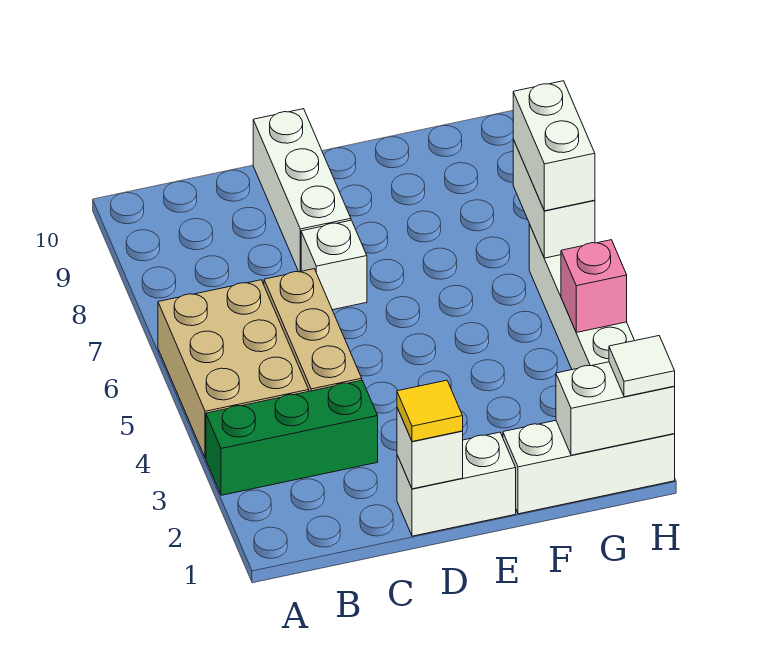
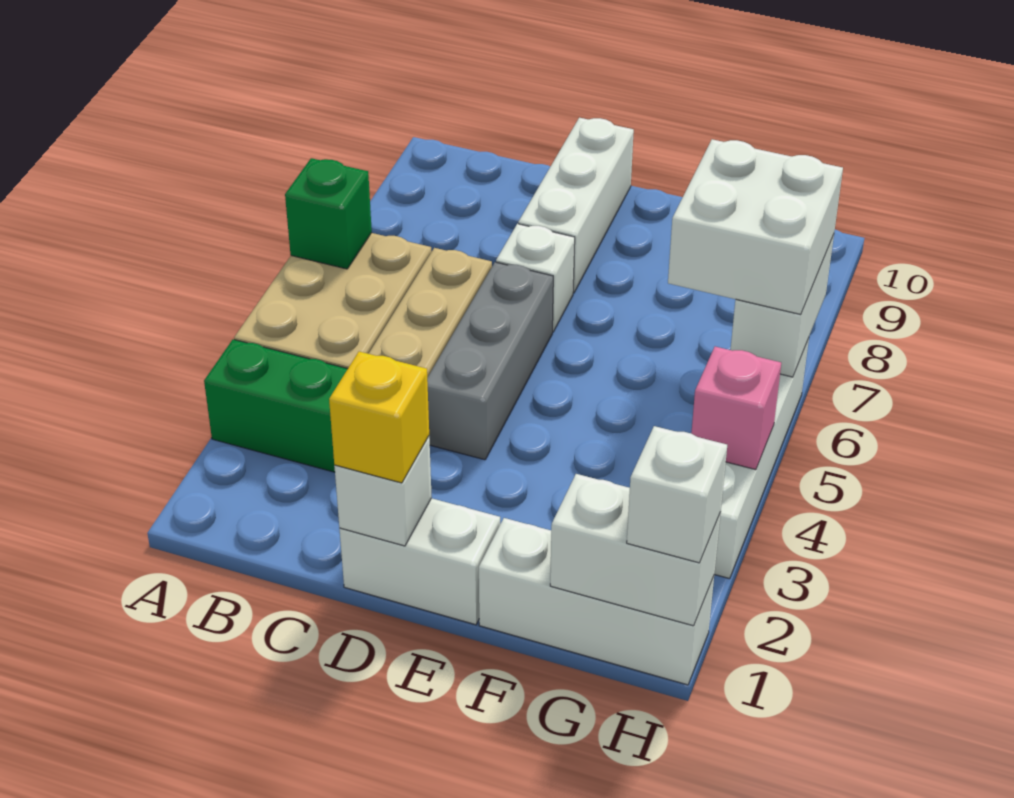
none -> green brick A6 level 2
yellow tile D1 level 3 -> yellow brick D1 level 3
none -> grey brick D4:D6 level 1
white tile H1 level 3 -> white brick H1 level 3
white brick H6:H7 level 3 -> white brick G6:H7 level 3

